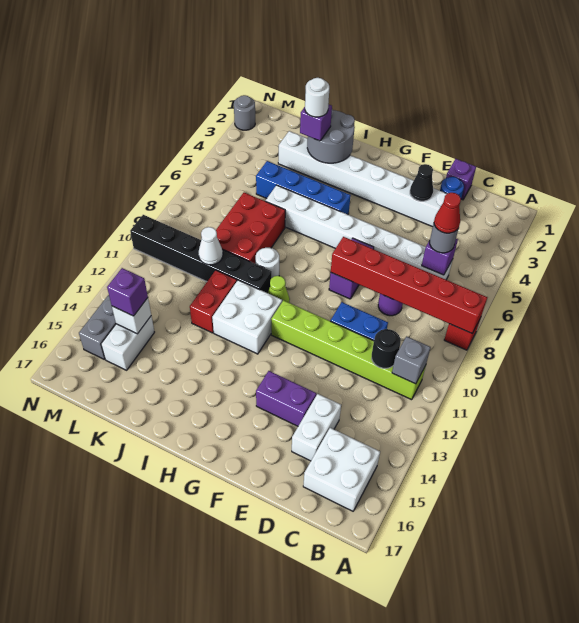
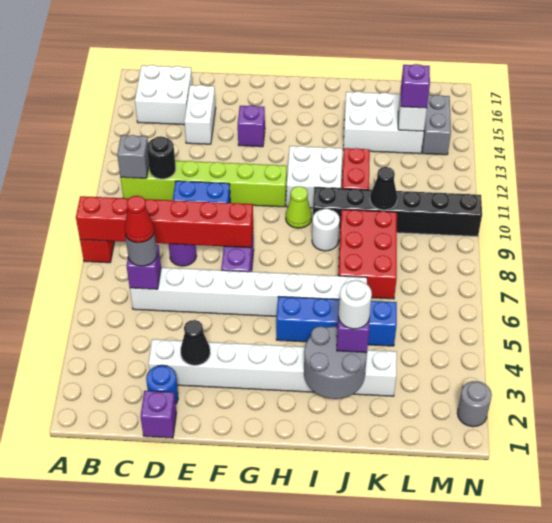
purple brick E14:F14 level 1 -> purple brick F14 level 1
white cone K10 level 2 -> black cone K10 level 2
white brick L14:L15 level 1 -> white brick J14:L15 level 1

